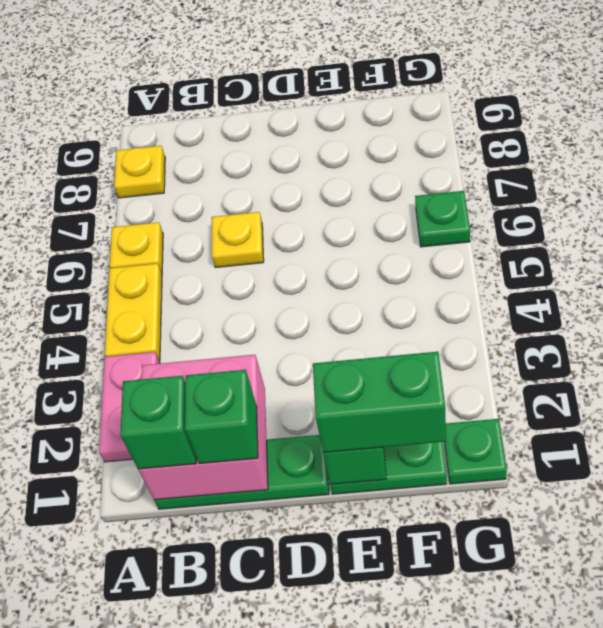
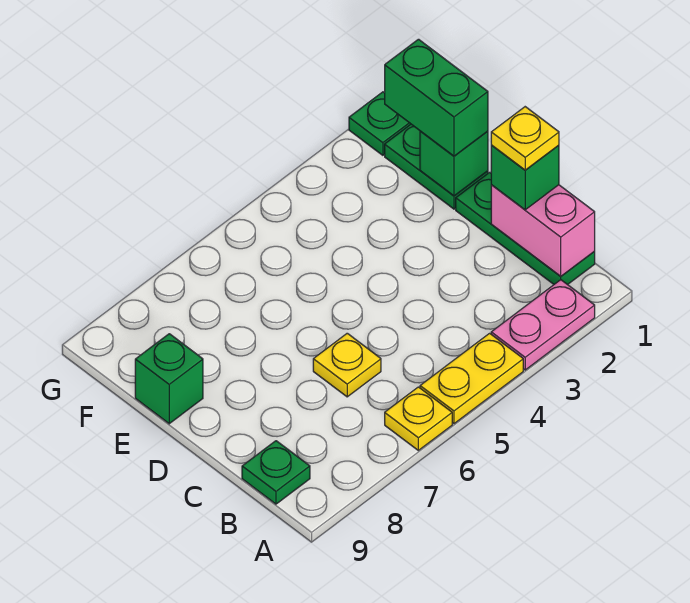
yellow plate A8 level 1 -> yellow plate C1 level 4
pink brick B1:C2 level 2 -> pink brick B1:C1 level 2
green brick B1 level 3 -> green brick E9 level 1
green plate G6 level 1 -> green plate B9 level 1

